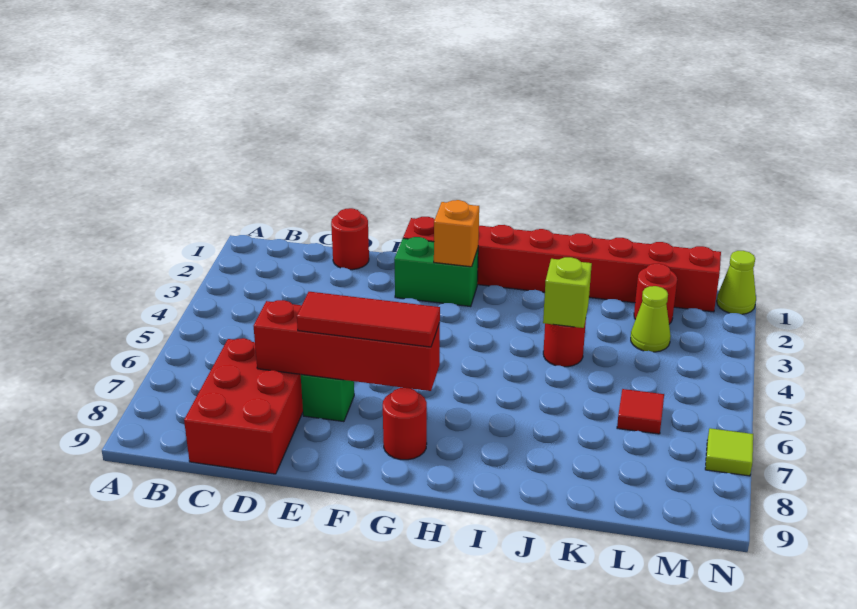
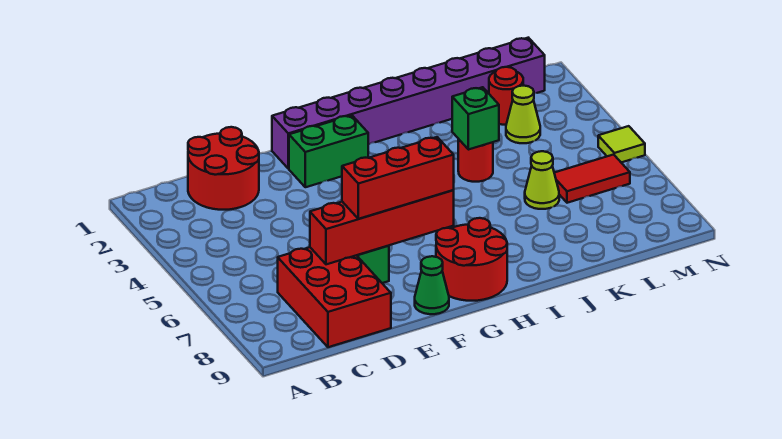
red round brick D1 level 1 -> red round brick C1:D2 level 1
red tile E7:G7 level 3 -> red brick E7:G7 level 3
red brick F1:M1 level 1 -> purple brick F1:M1 level 1
none -> green cone F9 level 1
orange brick G2 level 2 -> none
red round brick G8 level 1 -> red round brick G8:H9 level 1
lime brick J4 level 2 -> green brick J4 level 2
red tile L6 level 1 -> red tile L6:M6 level 1
lime cone N1 level 1 -> lime cone K6 level 1
lime tile N7 level 1 -> lime tile N5 level 1

